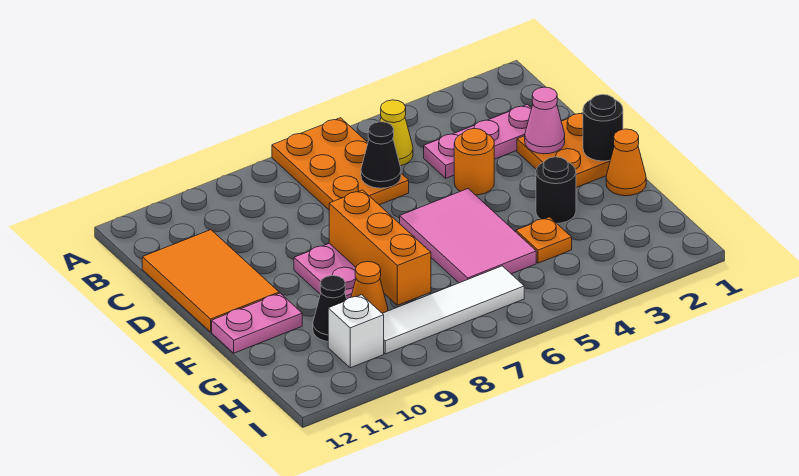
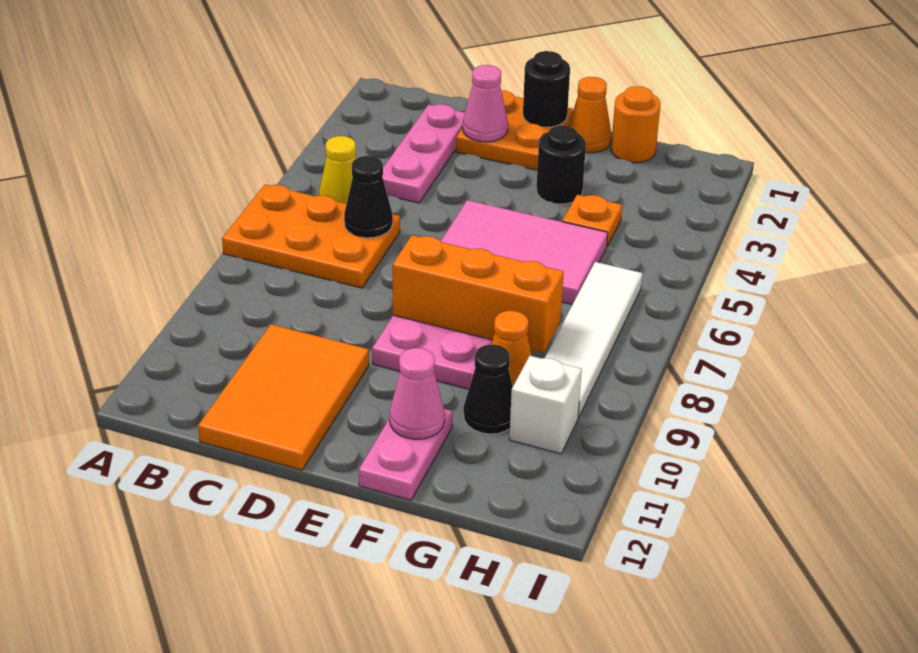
orange tile C11:E12 level 1 -> orange tile C10:D12 level 1
orange round brick D4 level 1 -> orange round brick G1 level 1
none -> pink cone F11 level 2

